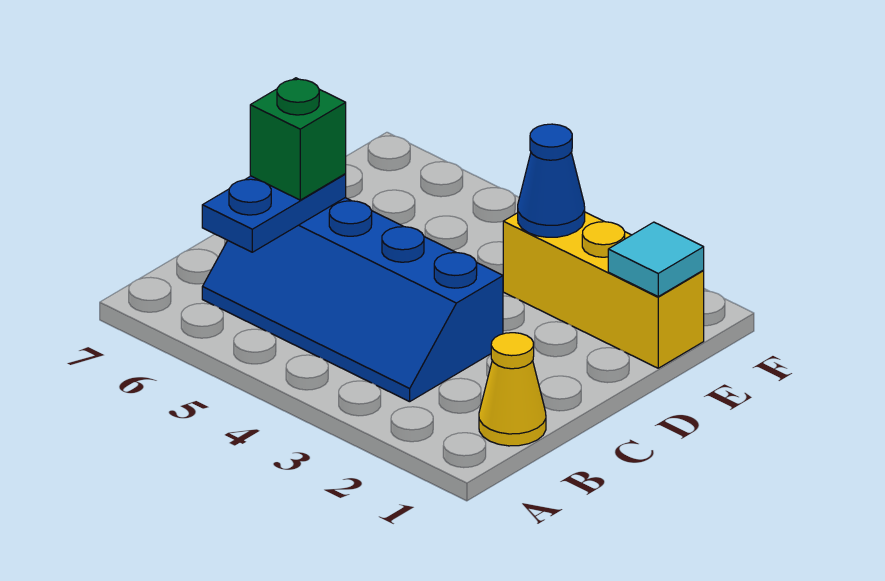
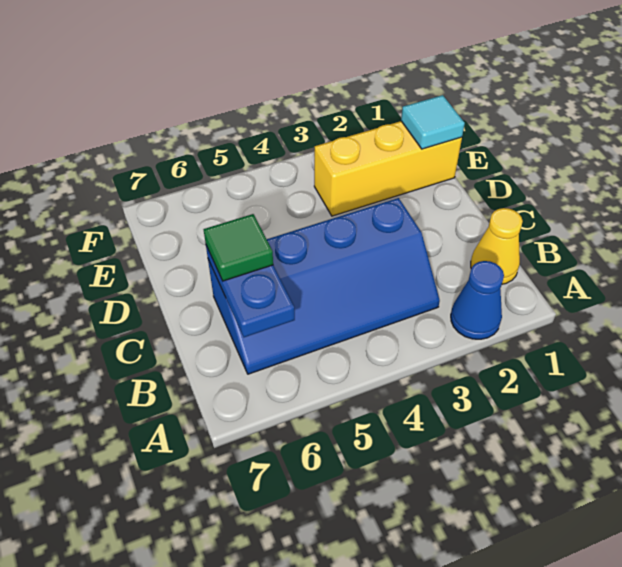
green brick C6 level 3 -> green tile C6 level 3
blue cone E3 level 2 -> blue cone A2 level 1

